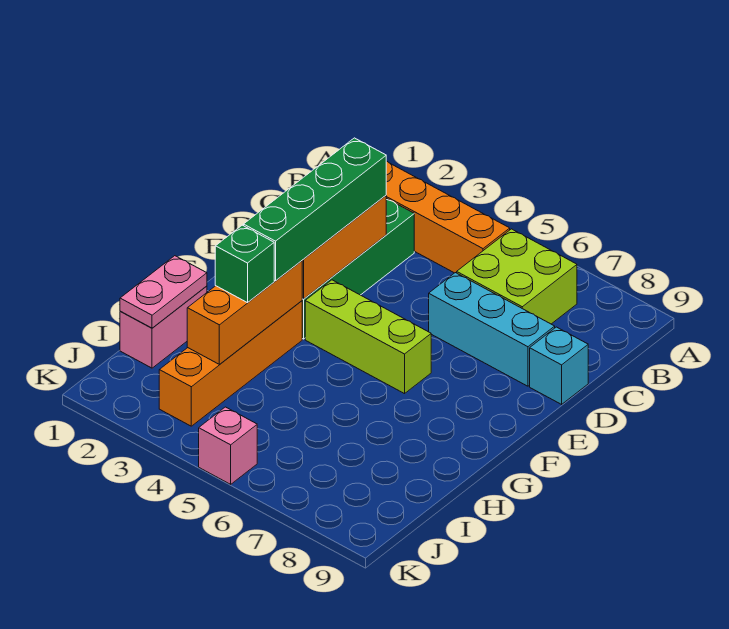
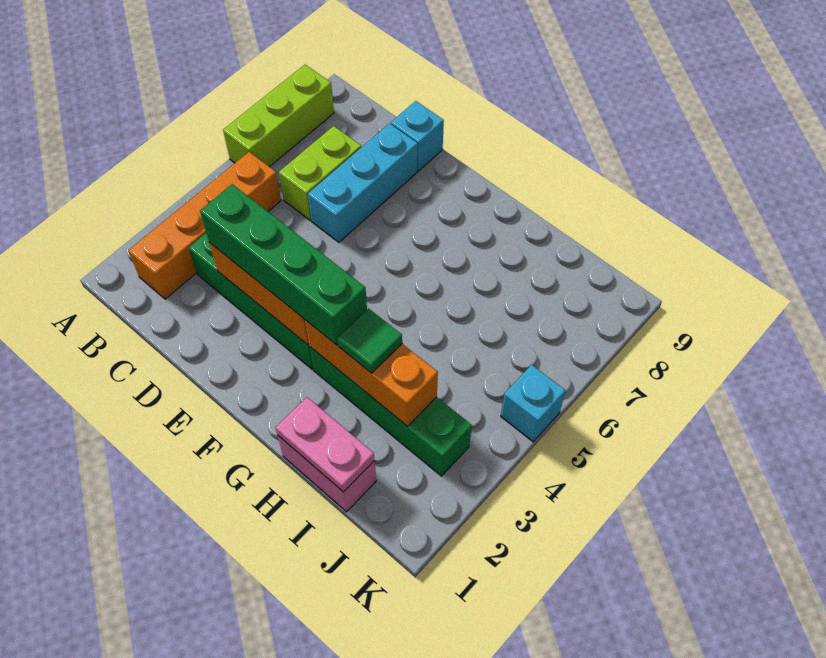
lime brick B6:C7 level 1 -> lime brick C6:C7 level 1
lime brick F4:F6 level 1 -> lime brick A6:A8 level 1
orange brick G3:J3 level 1 -> green brick G3:J3 level 1
green brick H3 level 3 -> green tile H3 level 3
pink brick K5 level 1 -> cyan brick K5 level 1

